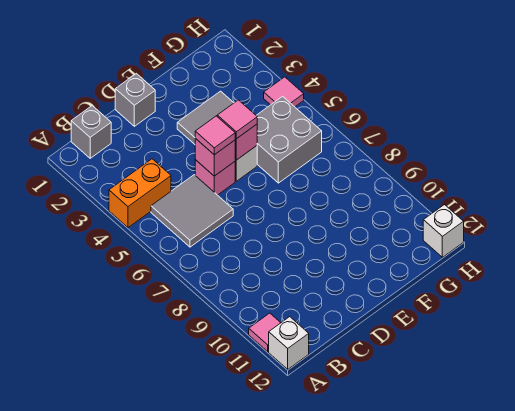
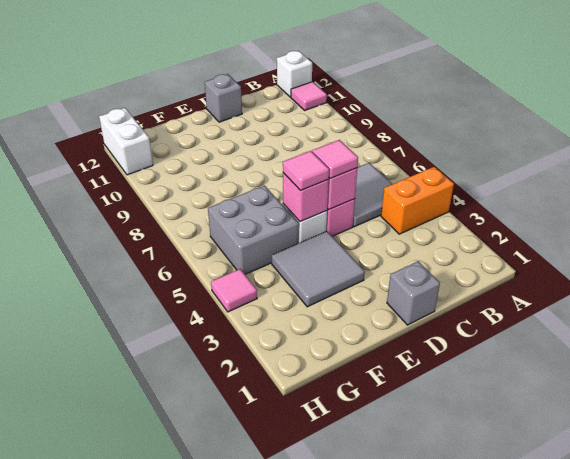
grey brick B1 level 1 -> grey brick D12 level 1
white brick H12 level 1 -> white brick H11:H12 level 1

